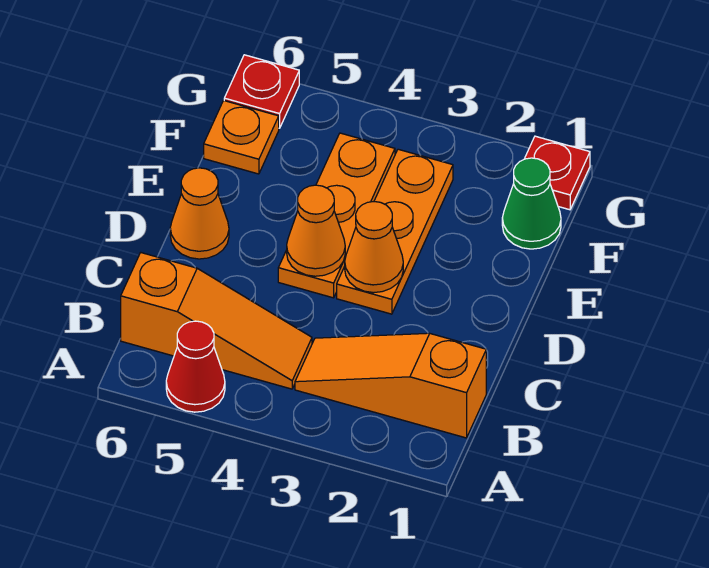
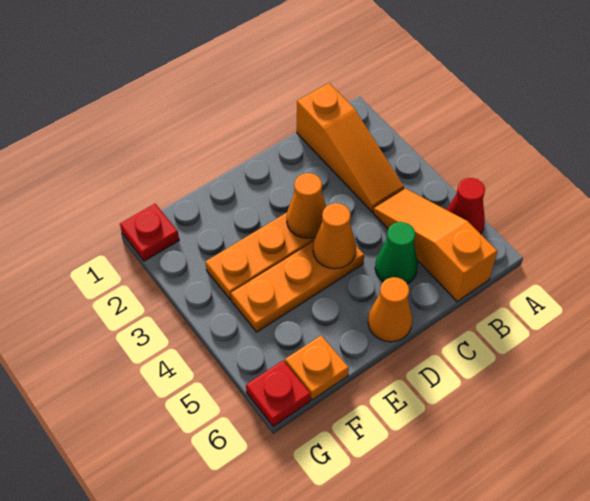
green cone F1 level 1 -> green cone C5 level 1

